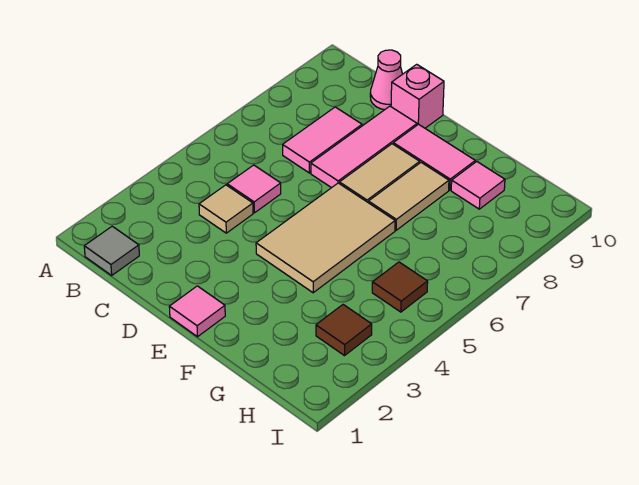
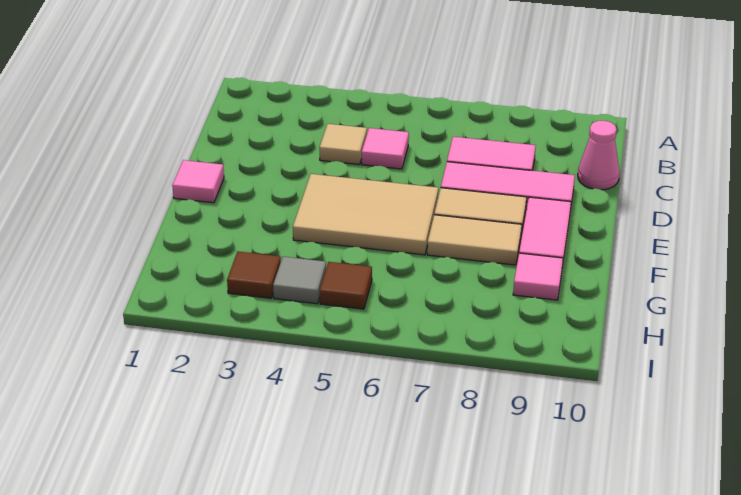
grey tile B1 level 1 -> grey tile H4 level 1
pink brick D10 level 1 -> none

